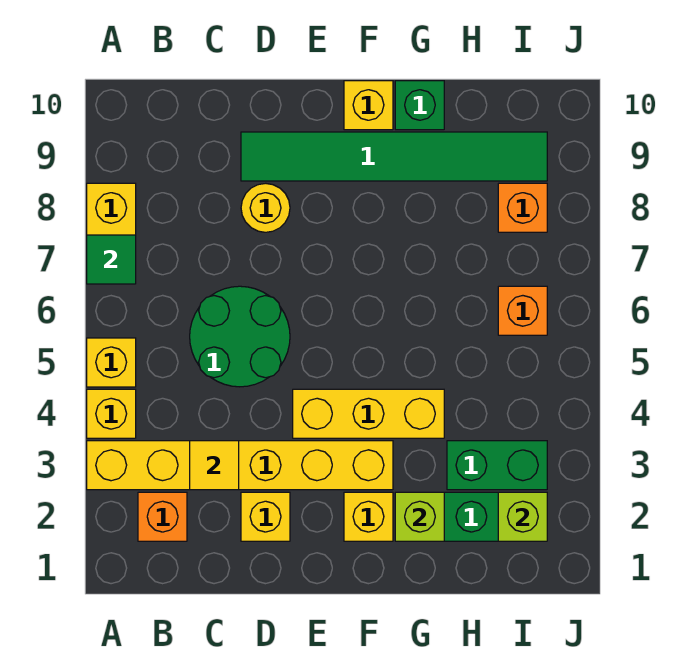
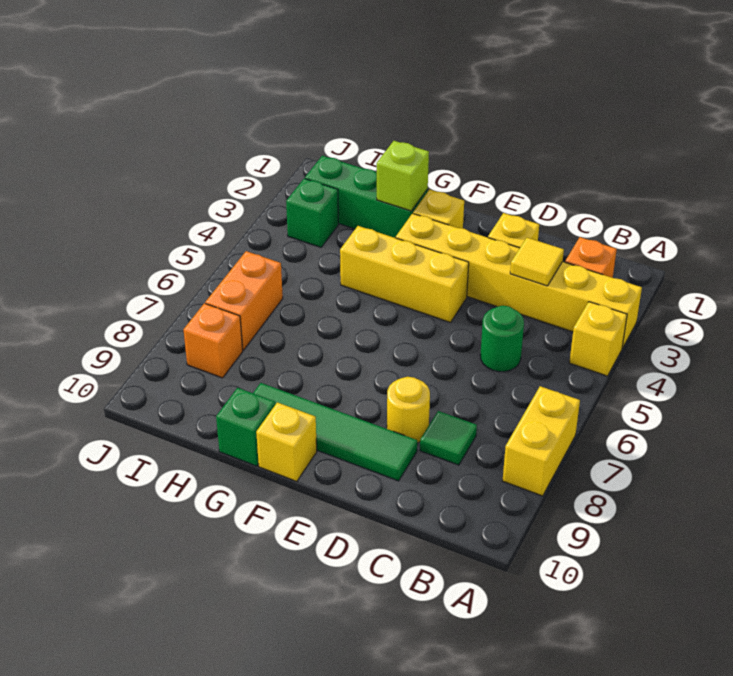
yellow brick A5 level 1 -> none
green tile A7 level 2 -> green tile C8 level 1
green round brick C5:D6 level 1 -> green round brick C5 level 1
green tile D9:I9 level 1 -> green tile D9:G9 level 1
green brick H3:I3 level 1 -> green brick I3 level 1
lime brick I2 level 2 -> none
orange brick I6 level 1 -> orange brick I6:I7 level 1

